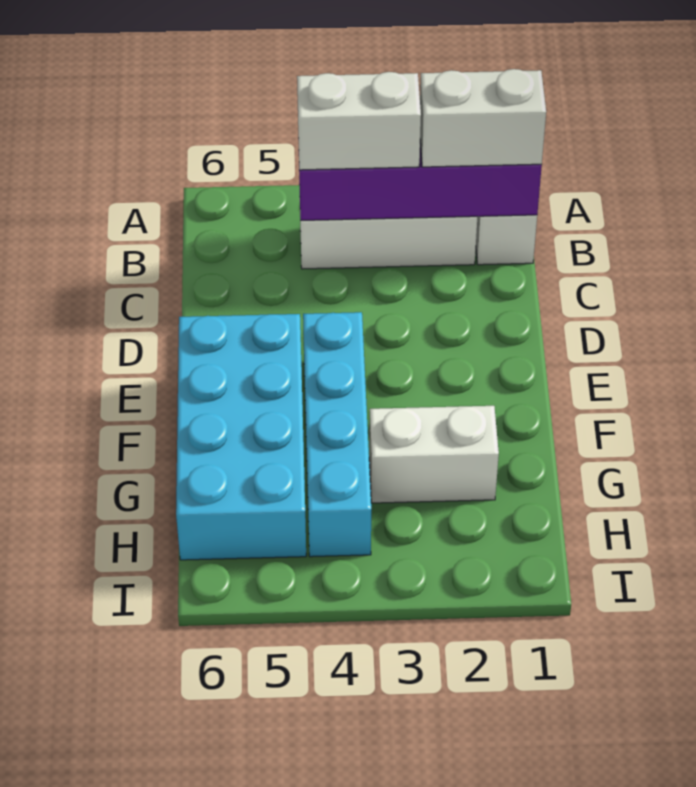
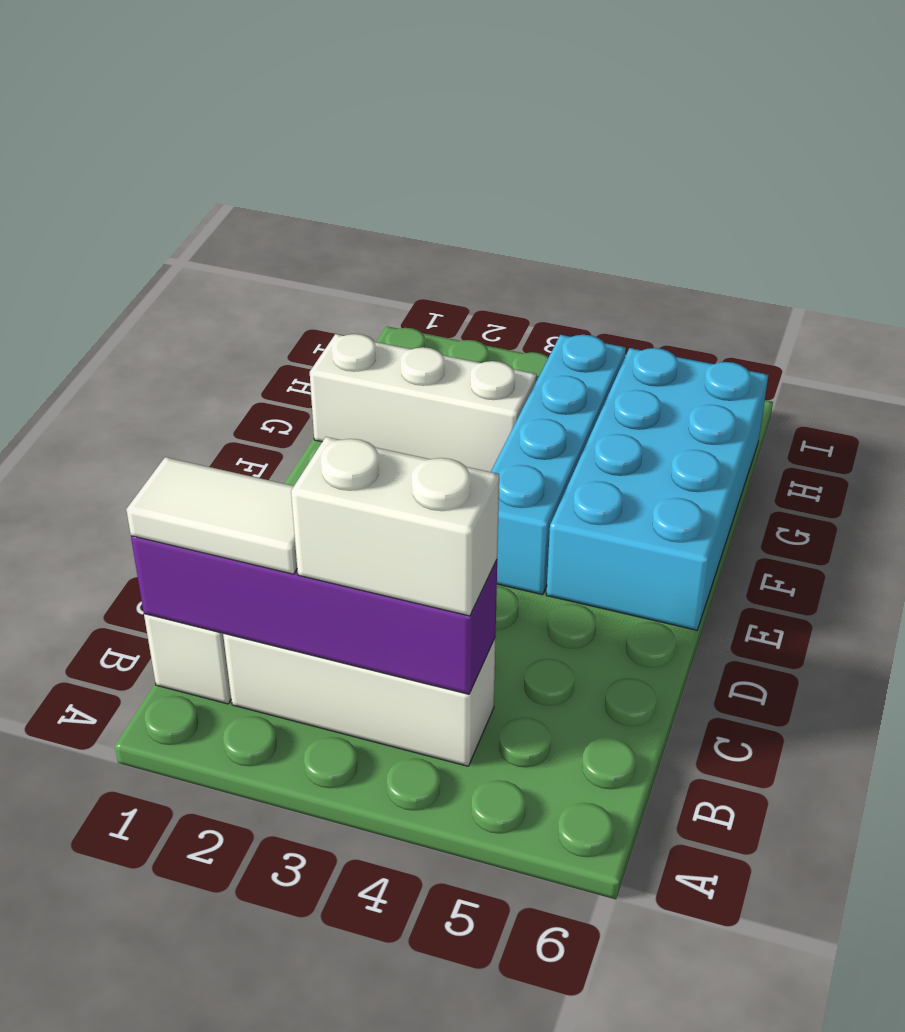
white brick B1:B2 level 3 -> white tile B1:B2 level 3
white brick G2:G3 level 1 -> white brick G1:G3 level 1

